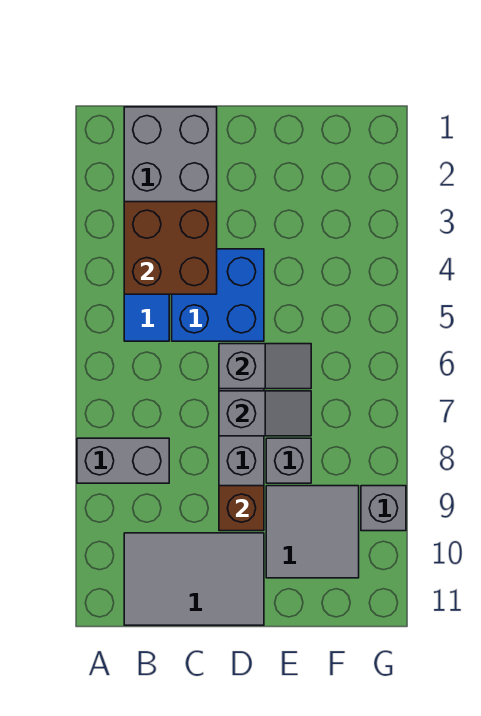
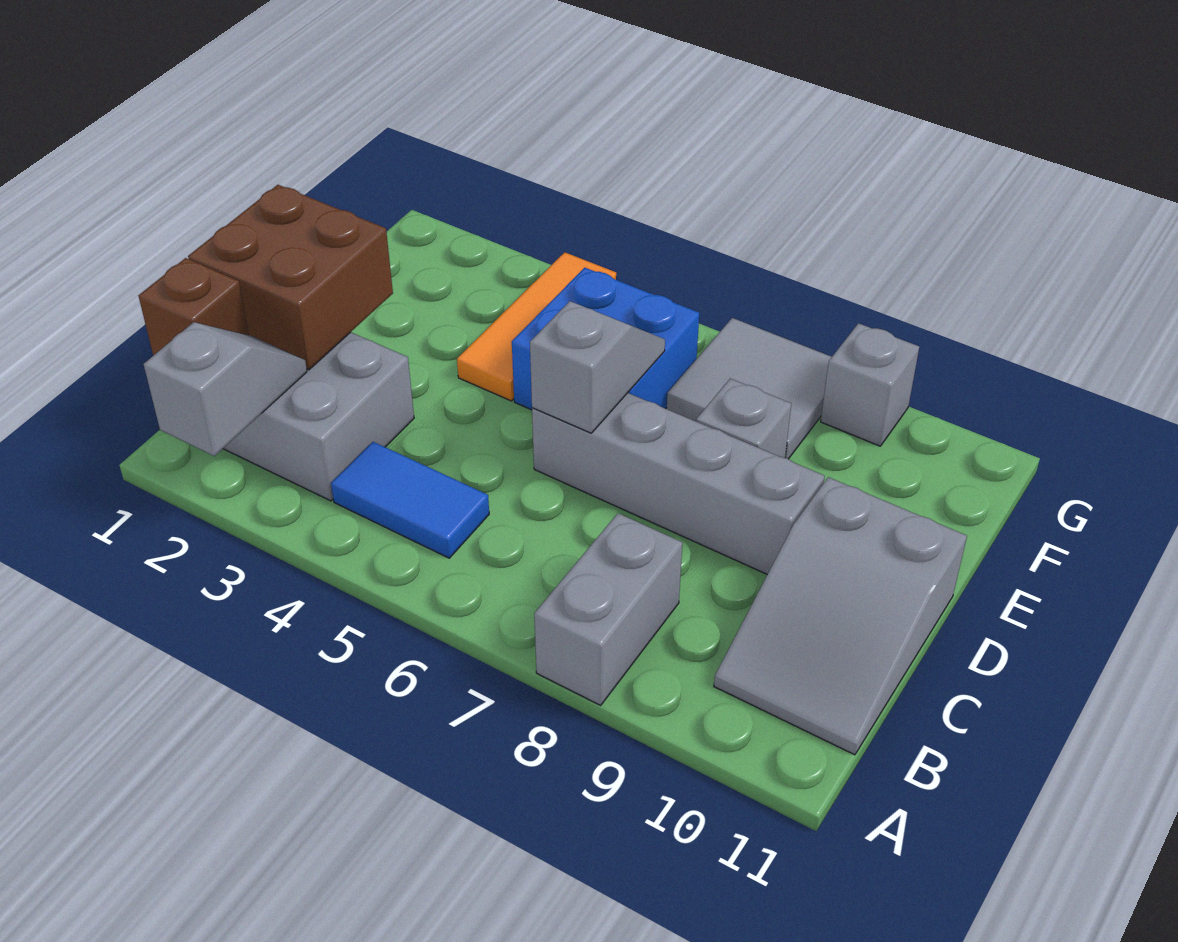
brown brick B3:C4 level 2 -> brown brick C1:D2 level 2
grey tile B10:D11 level 1 -> grey slope B10:D11 level 1 top D
blue brick C4:D5 level 1 -> blue brick E5:F6 level 1
grey slope D7:E7 level 2 top D -> grey slope A2:B2 level 2 top A
brown brick D9 level 2 -> brown brick B1 level 2
none -> orange tile E4:G4 level 1
grey tile E9:F10 level 1 -> grey tile F7:G8 level 1

